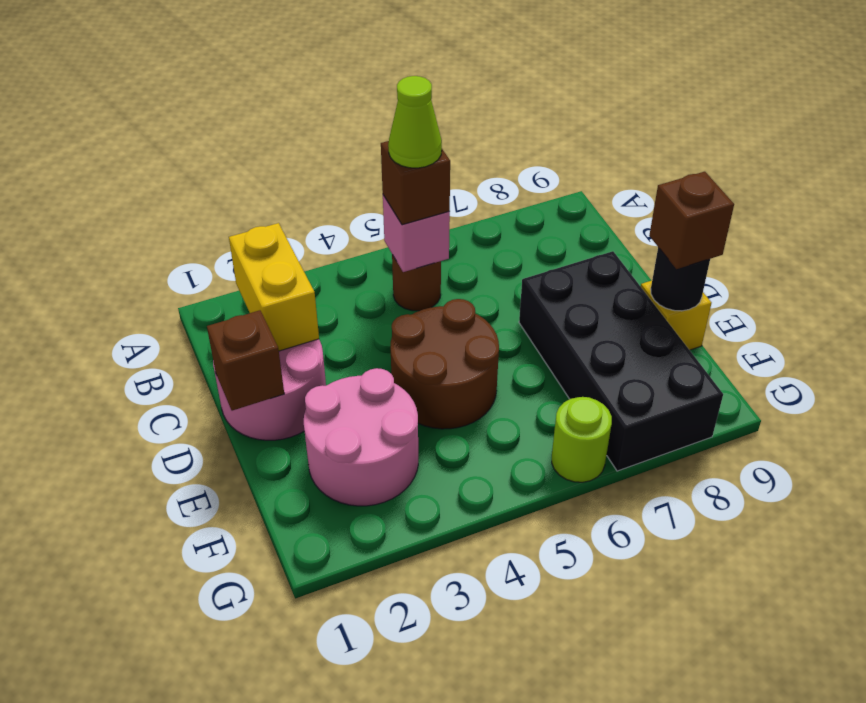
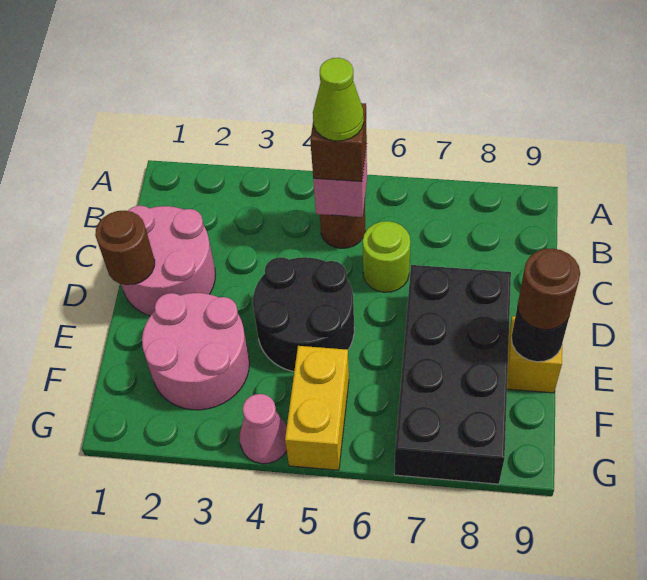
yellow brick B2:C2 level 2 -> yellow brick F5:G5 level 1
brown brick D1 level 2 -> brown round brick D1 level 2
brown round brick D4:E5 level 1 -> black round brick D4:E5 level 1
brown brick E9 level 3 -> brown round brick E9 level 3
none -> pink cone G4 level 1
lime round brick G6 level 1 -> lime round brick C6 level 1

